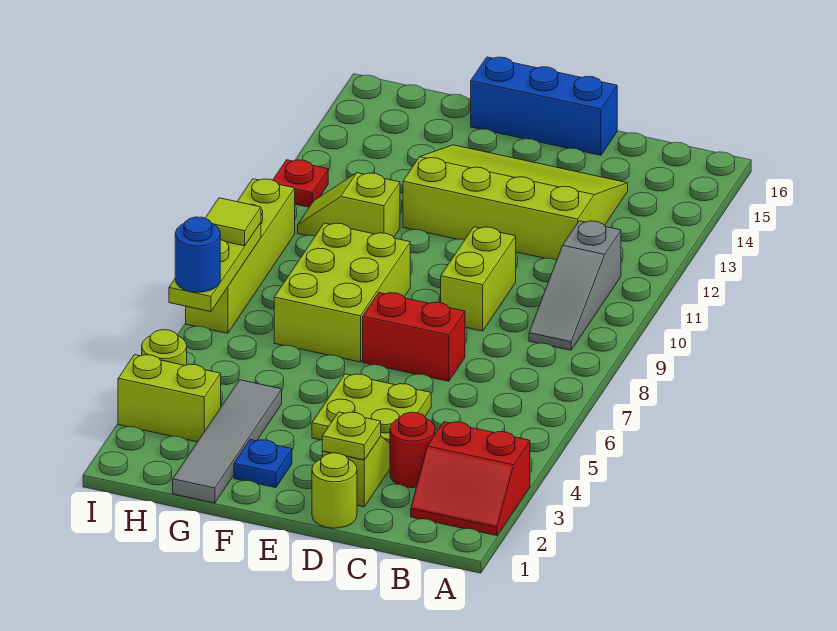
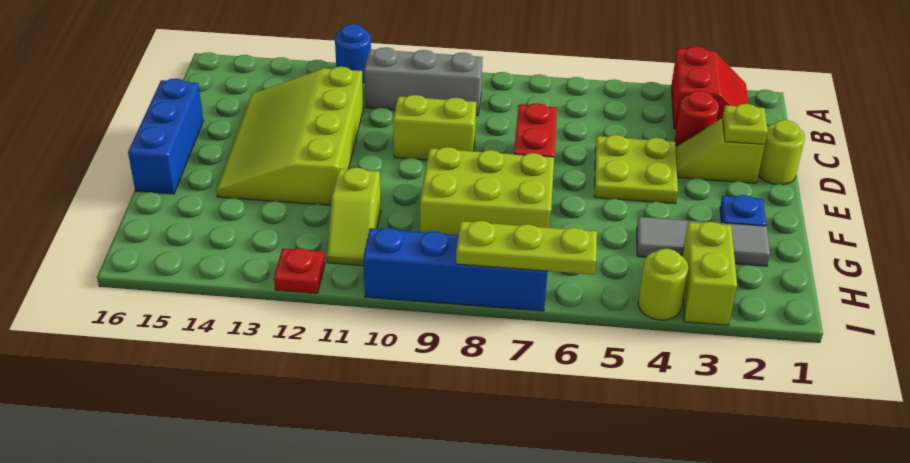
grey slope B9:B11 level 1 top 11 -> grey brick B9:B11 level 1
grey tile G1:G4 level 1 -> grey tile G2:G4 level 1
blue round brick I6 level 3 -> blue round brick A12 level 1
lime brick I7:I10 level 1 -> blue brick I7:I10 level 1
lime tile I8 level 3 -> none

